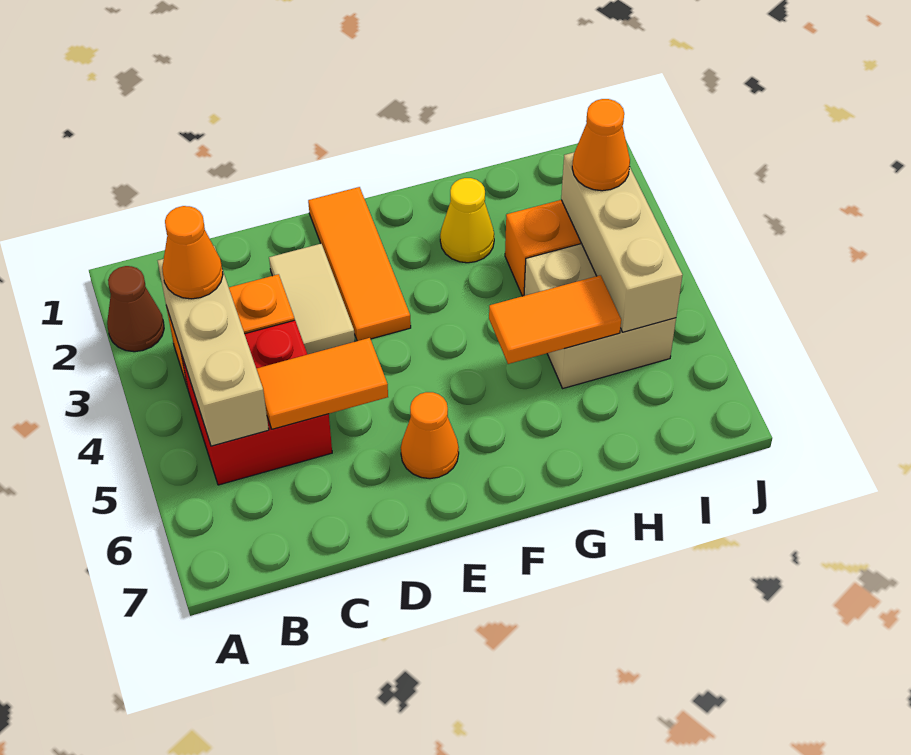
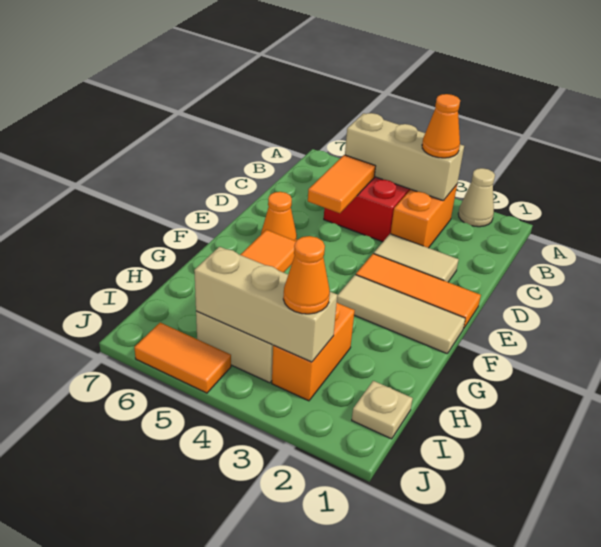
brown cone A2 level 1 -> tan cone A2 level 1
none -> tan tile F1:F3 level 1
yellow cone G2 level 1 -> none
none -> tan plate I1 level 1
none -> orange tile J5:J6 level 1

